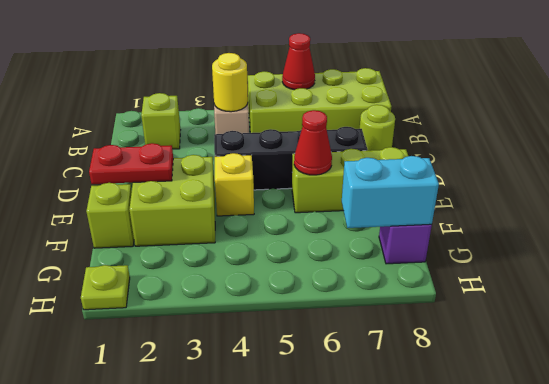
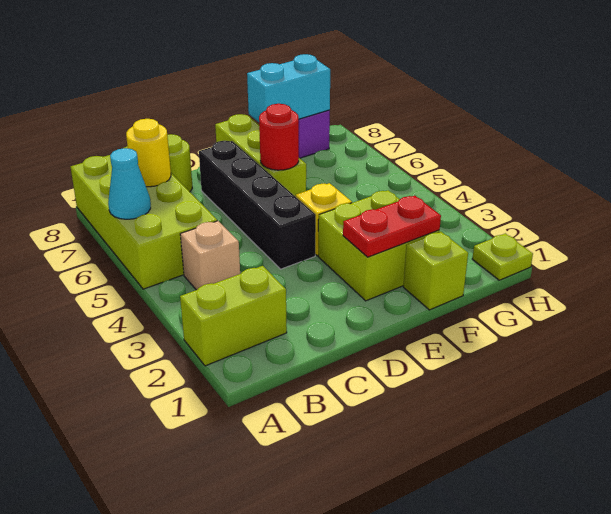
red cone A6 level 2 -> cyan cone A6 level 2
lime brick B2 level 1 -> lime brick A2:B2 level 1
yellow round brick B4 level 2 -> yellow round brick B7 level 2
red plate E1:E2 level 2 -> red plate E2:F2 level 2
red cone E6 level 2 -> red round brick E6 level 2
cyan brick G7:G8 level 2 -> cyan brick F8:G8 level 2

